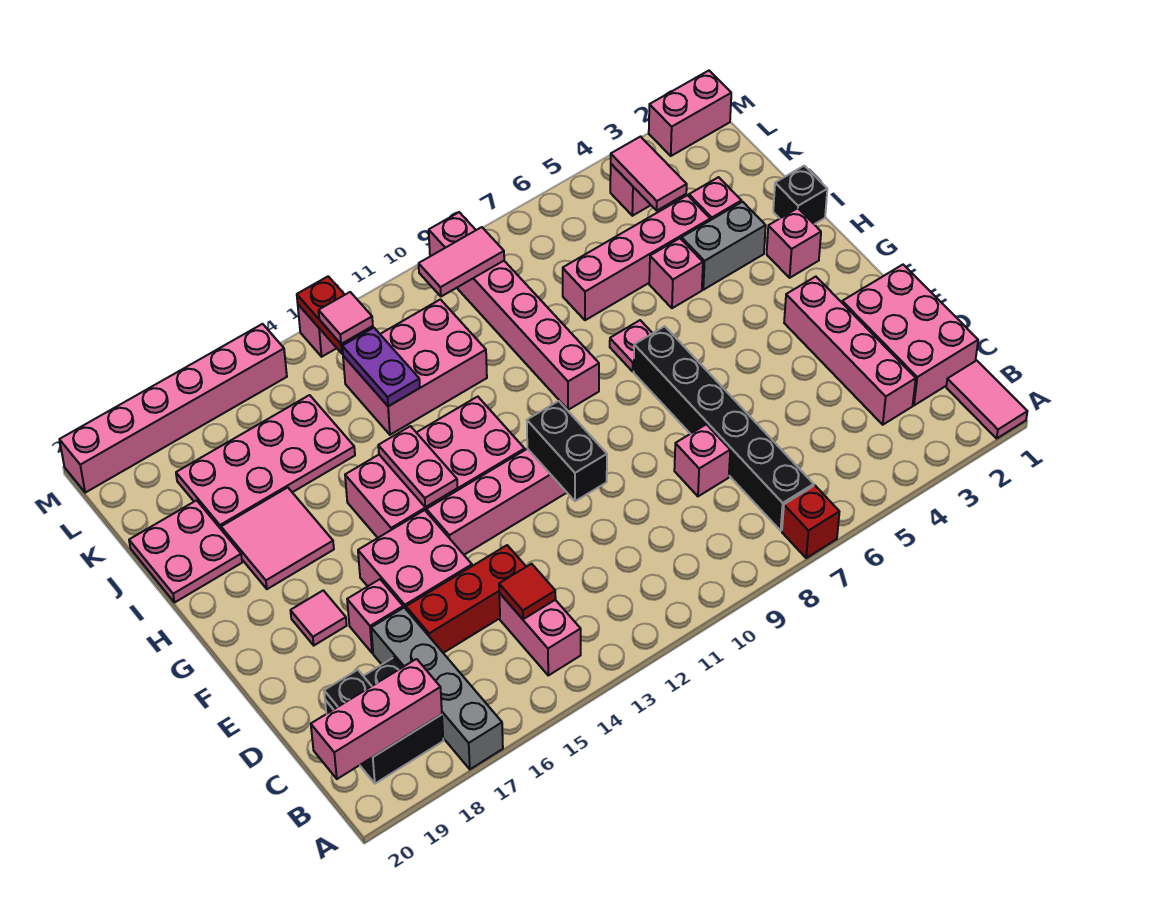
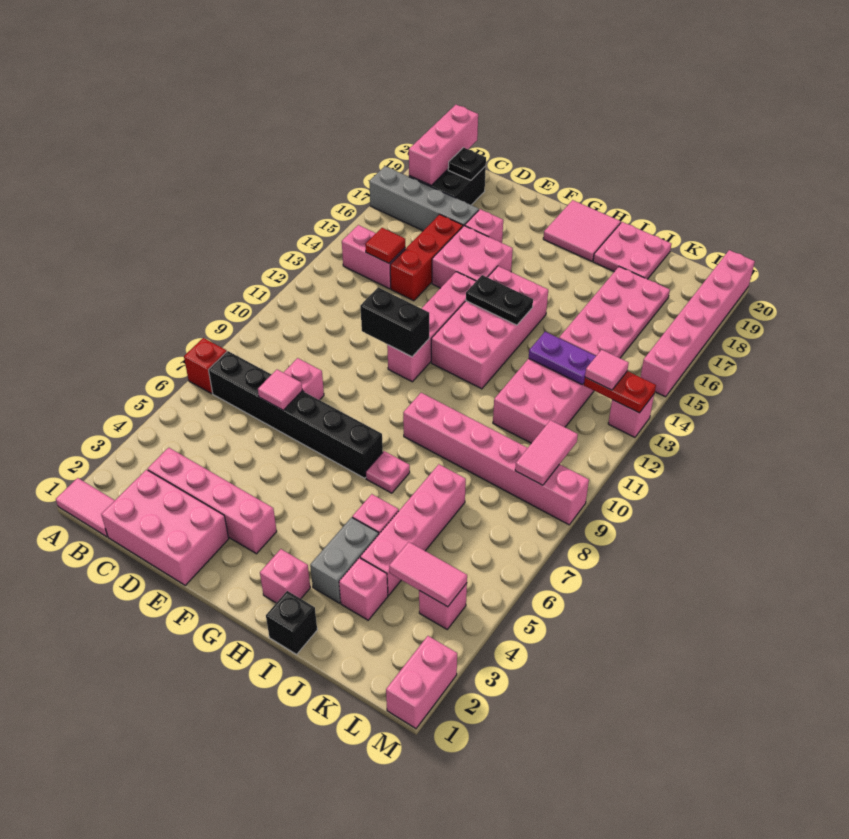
pink tile F18 level 1 -> pink tile D7 level 2
pink plate G14:H14 level 2 -> black plate G14:H14 level 2
pink tile H17:I18 level 1 -> pink tile G19:H20 level 1

